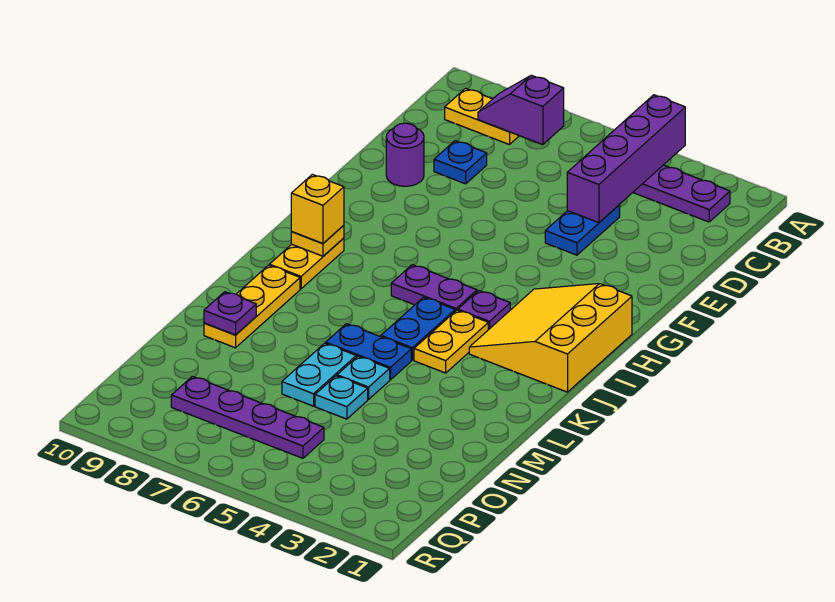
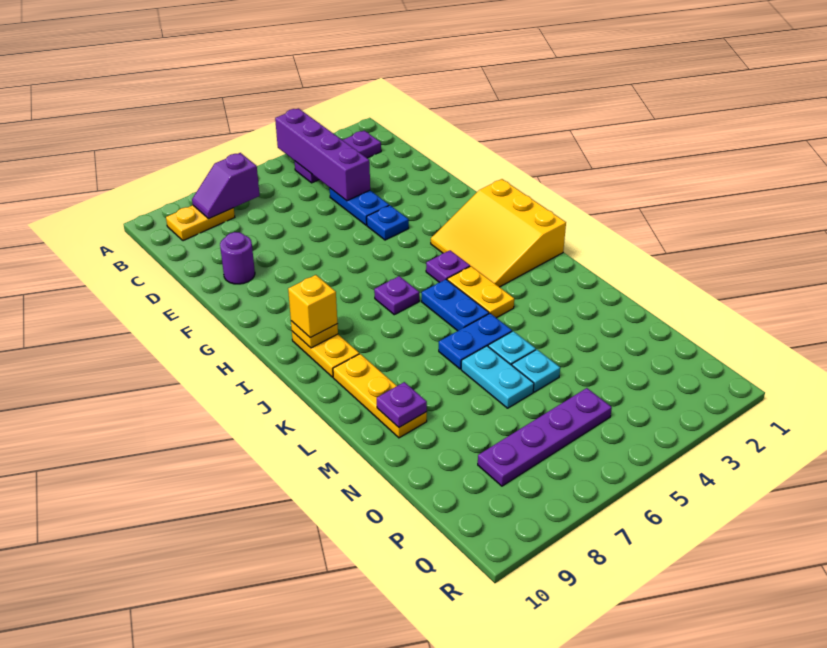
blue plate D8 level 1 -> blue plate F4 level 1
purple plate I5:I6 level 1 -> purple plate I6 level 1

